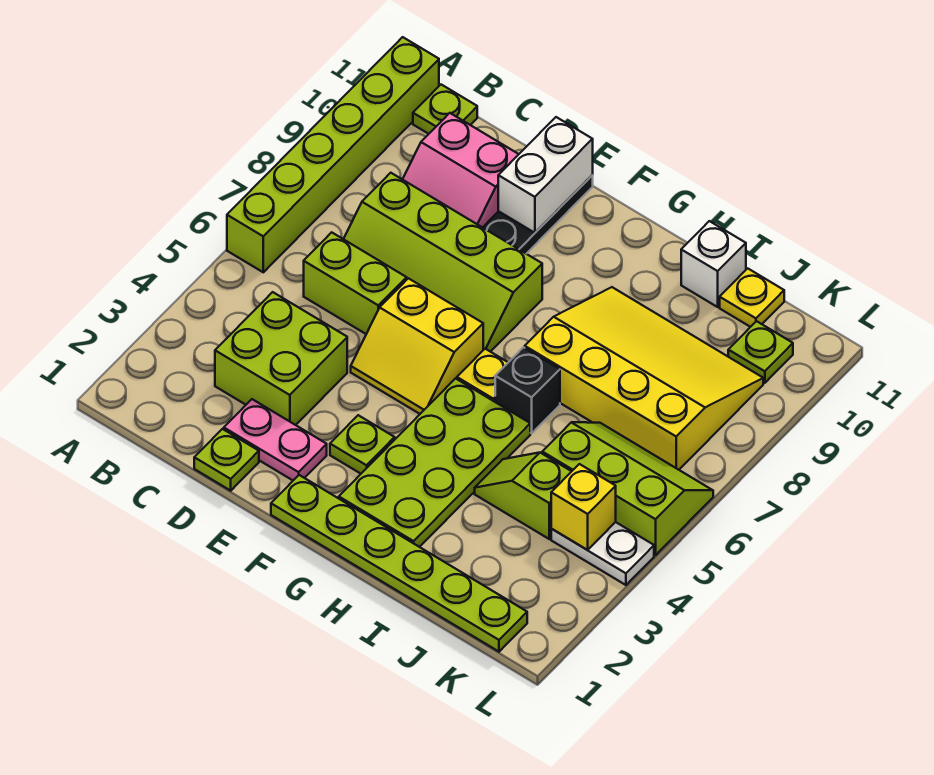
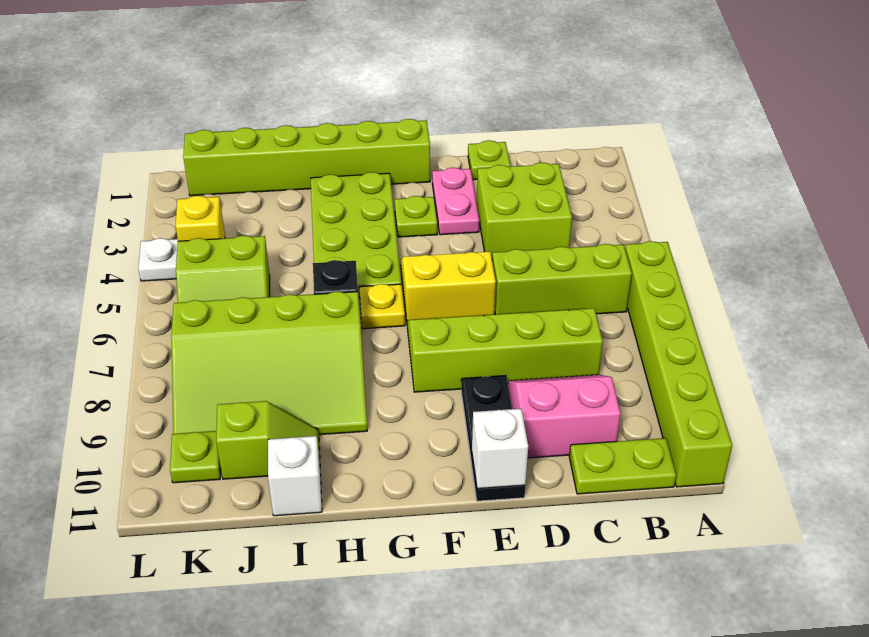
lime plate B11 level 1 -> lime plate B11:C11 level 1
lime brick C6:D6 level 1 -> lime brick B6:D6 level 1
pink plate D2:E2 level 1 -> pink plate E2:E3 level 1
white brick E10:E11 level 2 -> white brick E11 level 2
lime plate F1:K1 level 1 -> lime brick F1:K1 level 1
yellow slope H7:K9 level 1 top 7 -> lime slope H7:K9 level 1 top 7
lime slope I4:J4 level 1 top J -> lime slope I10:J10 level 1 top J
lime slope J5:L6 level 1 top 5 -> lime slope J5:K6 level 1 top 5
yellow plate J11 level 1 -> none

